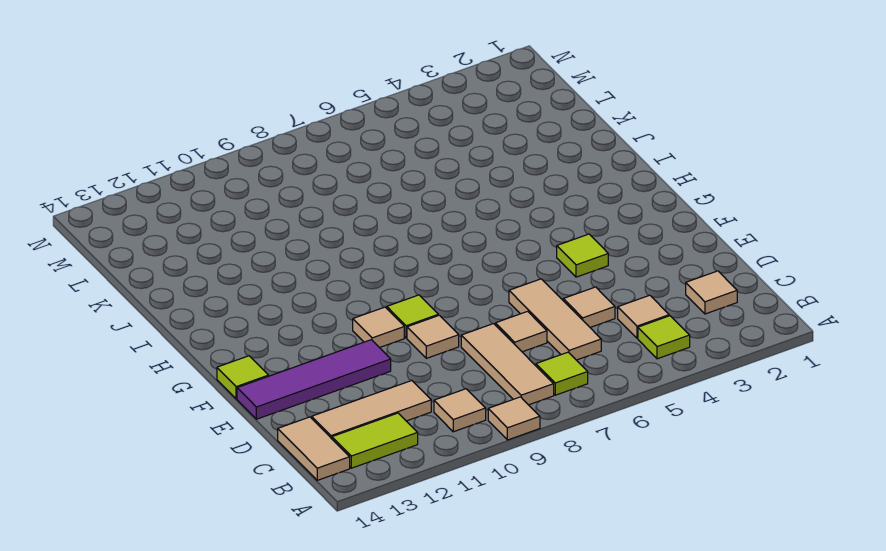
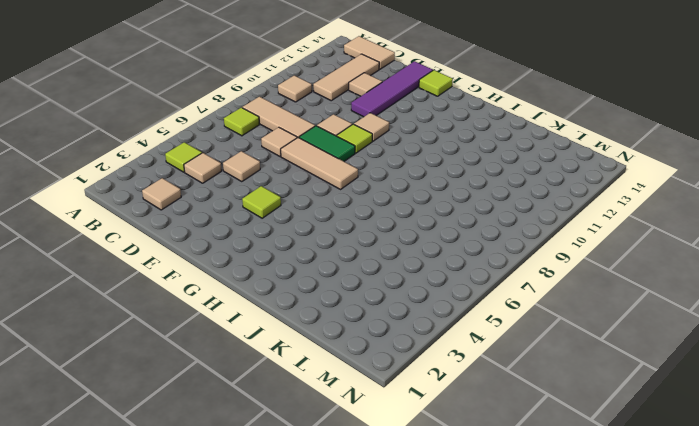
tan tile A9 level 1 -> tan tile D12 level 1
lime tile B12:B13 level 1 -> none
tan tile C6:E6 level 1 -> tan tile E7:G7 level 1
none -> green tile E8:F8 level 1

